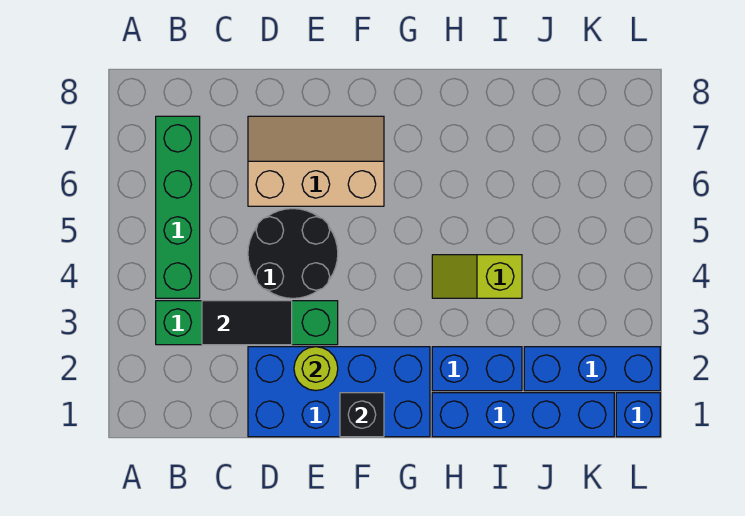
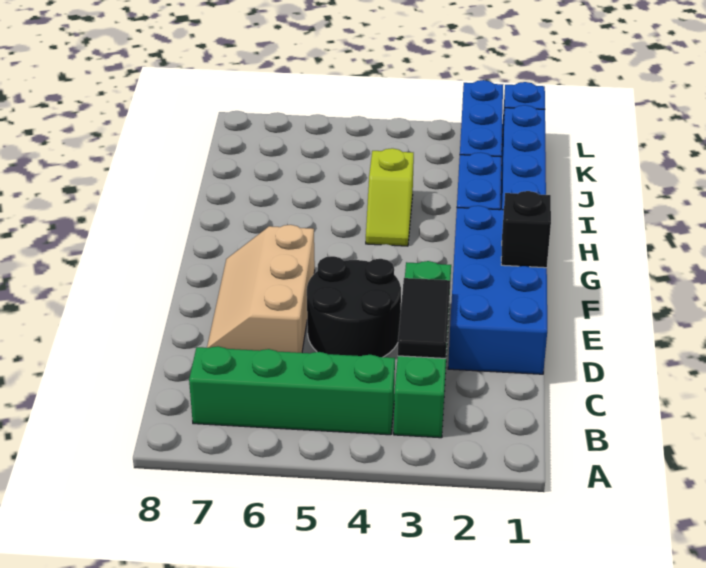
lime round brick E2 level 2 -> none

